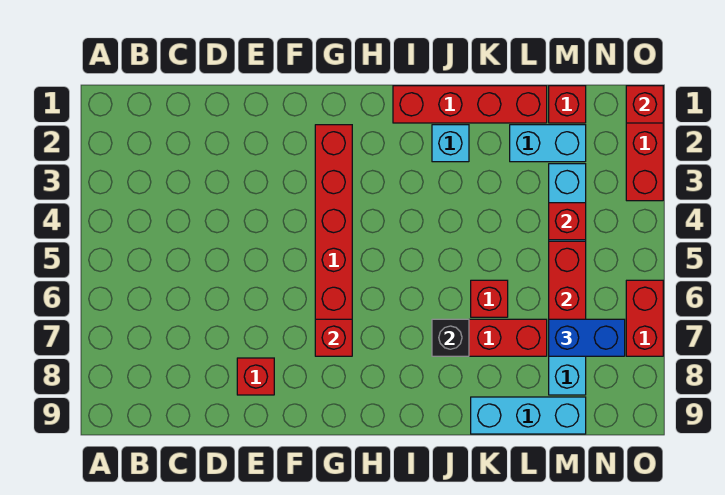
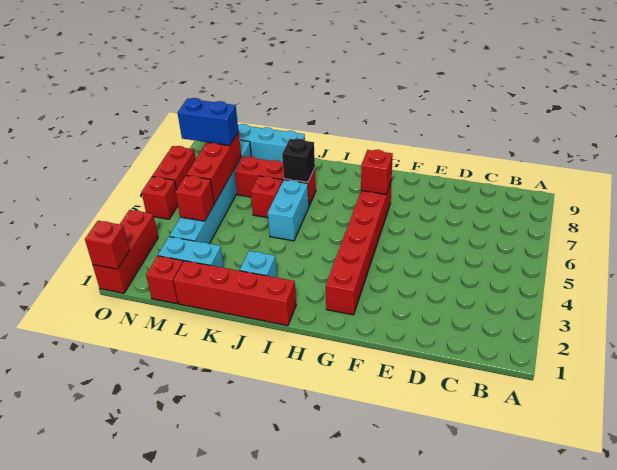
red brick E8 level 1 -> red brick O5 level 1
none -> cyan brick J5:J6 level 1

